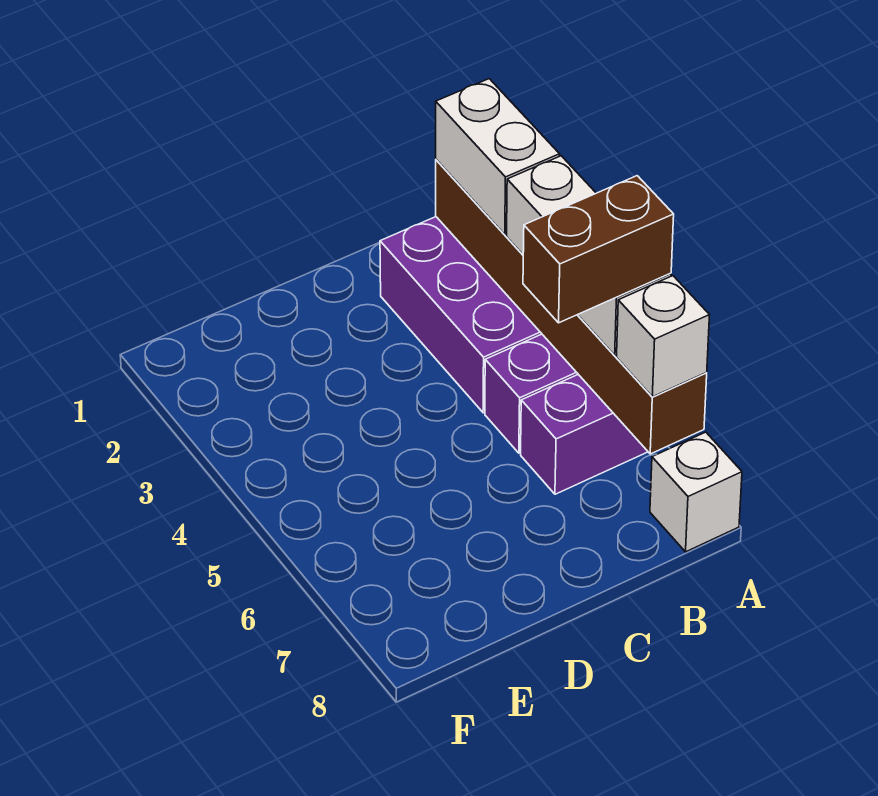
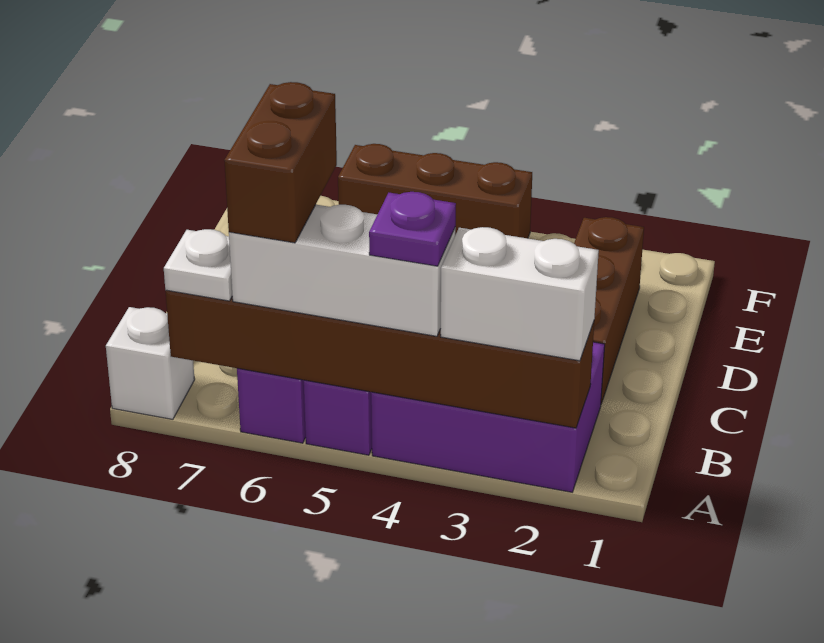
none -> purple plate A4 level 4
white brick A7 level 3 -> white plate A7 level 3
none -> brown brick C2:E2 level 1
none -> brown brick F4:F6 level 1

